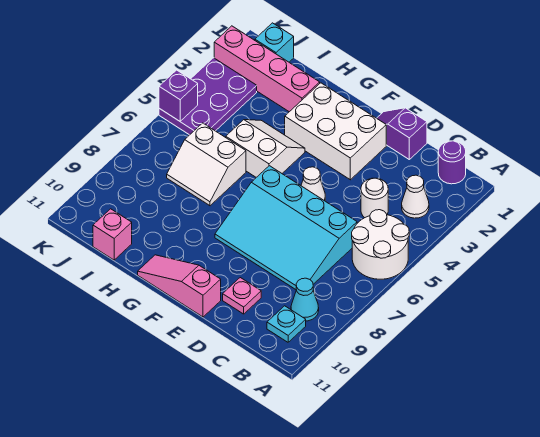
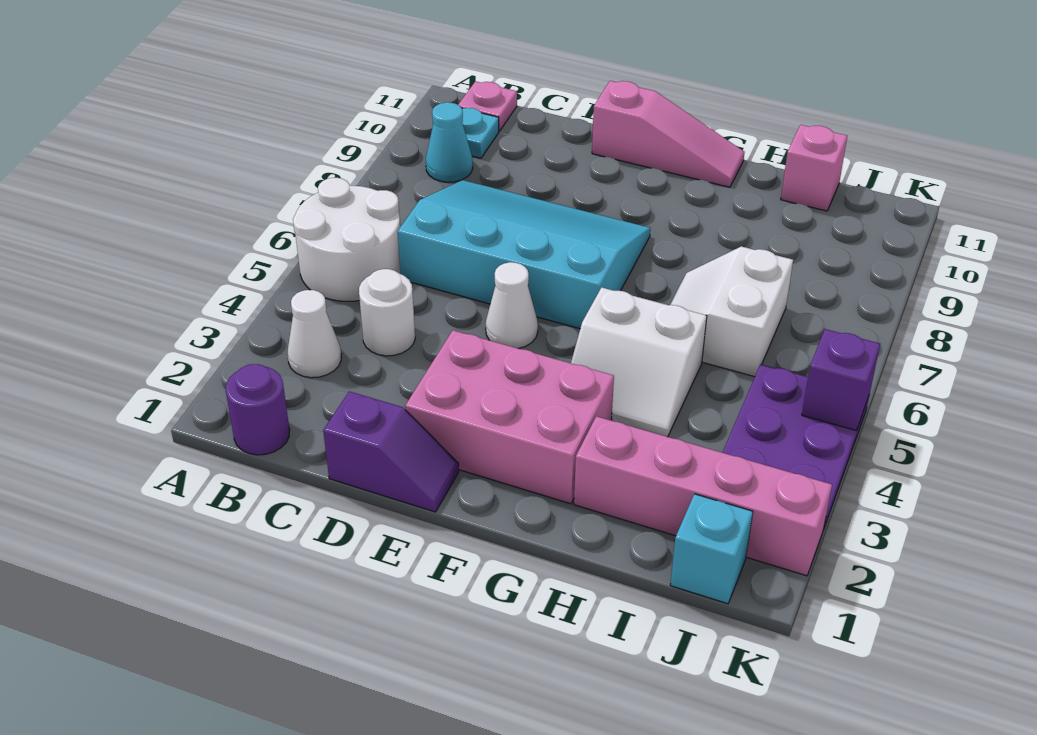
pink plate D10 level 1 -> pink plate B11 level 1
white brick E2:G3 level 1 -> pink brick E2:G3 level 1
white slope H6:I7 level 1 top 6 -> white slope H6:I7 level 1 top I

